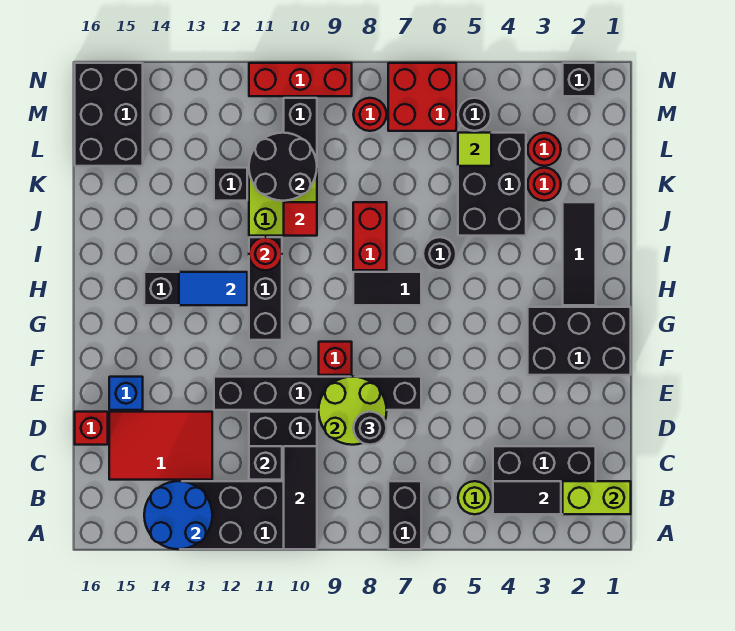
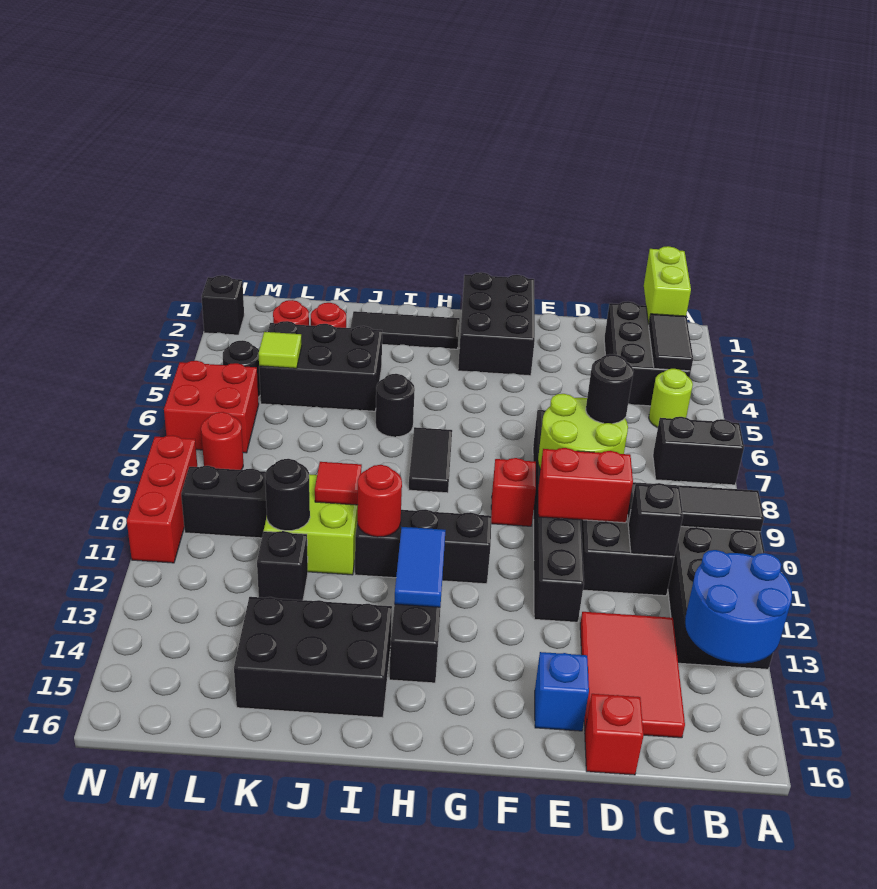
red brick I8:J8 level 1 -> red brick D10:E10 level 2
black round brick K10:L11 level 2 -> black round brick K11 level 2
black brick L15:N16 level 1 -> black brick I14:K15 level 1

